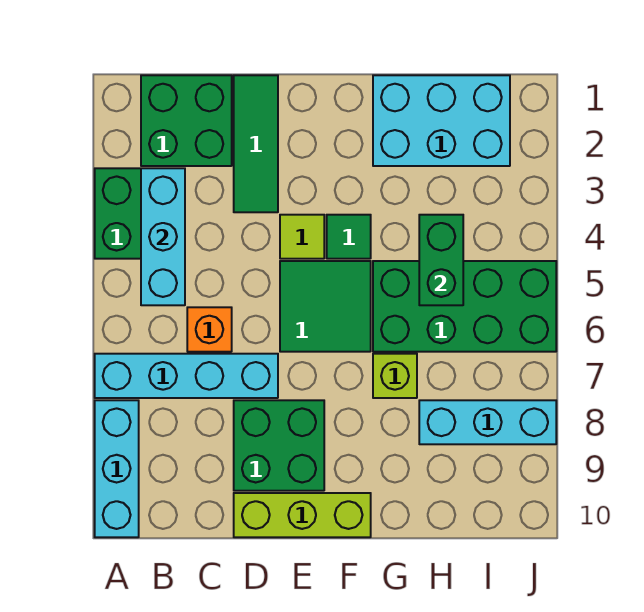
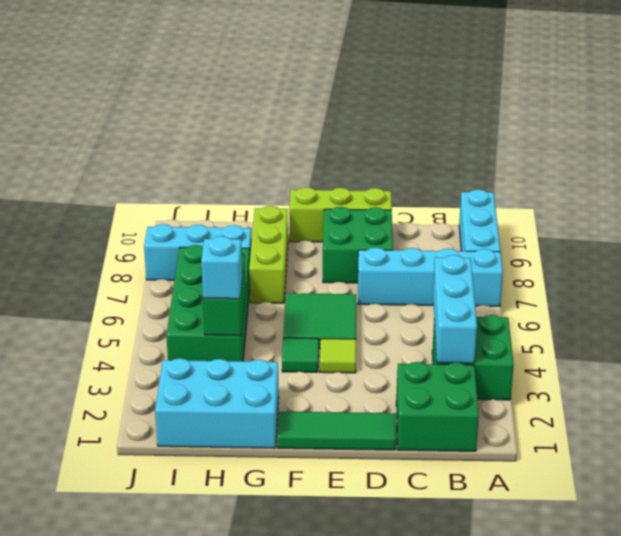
orange brick C6 level 1 -> none
green tile D1:D3 level 1 -> green tile D1:F1 level 1
green brick G5:J6 level 1 -> green brick H4:I7 level 1
lime brick G7 level 1 -> lime brick G7:G9 level 1
none -> cyan brick H4 level 3

